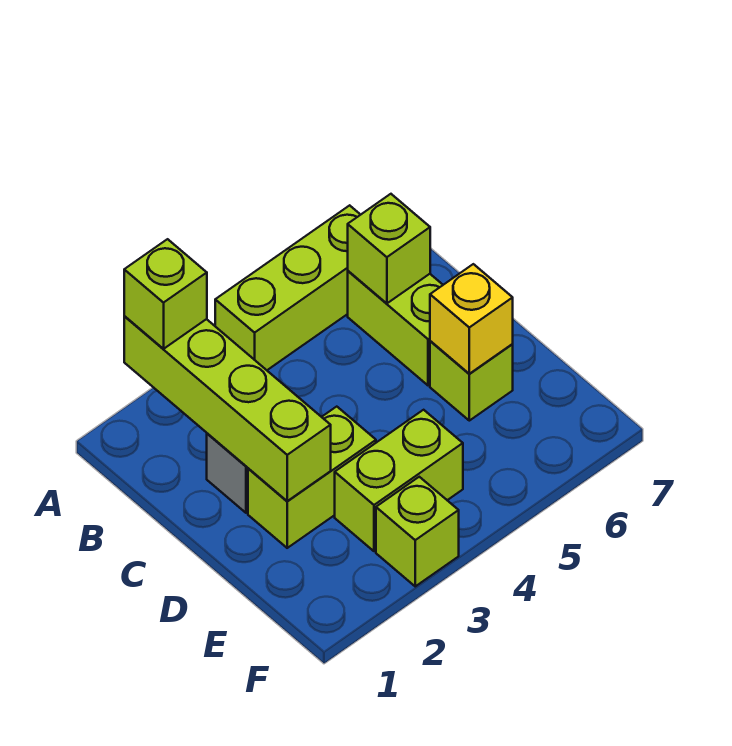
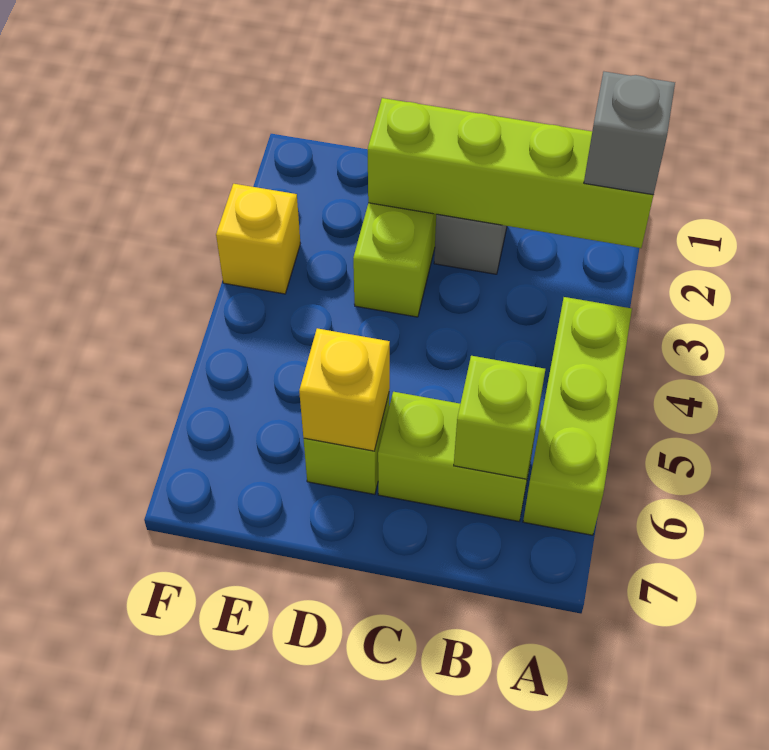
lime brick A2 level 3 -> grey brick A2 level 3
lime brick E3:E4 level 1 -> none
lime brick F3 level 1 -> yellow brick F3 level 1

